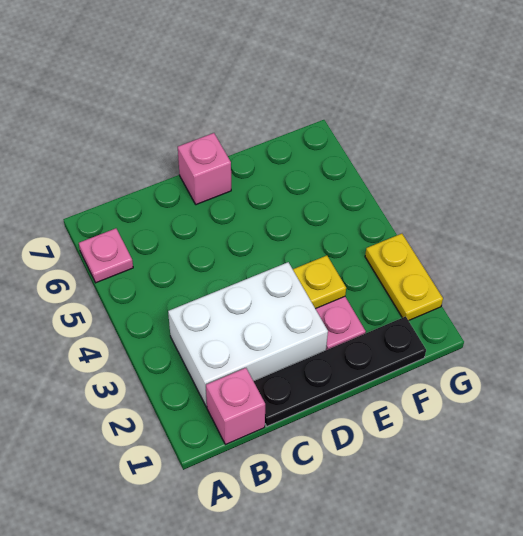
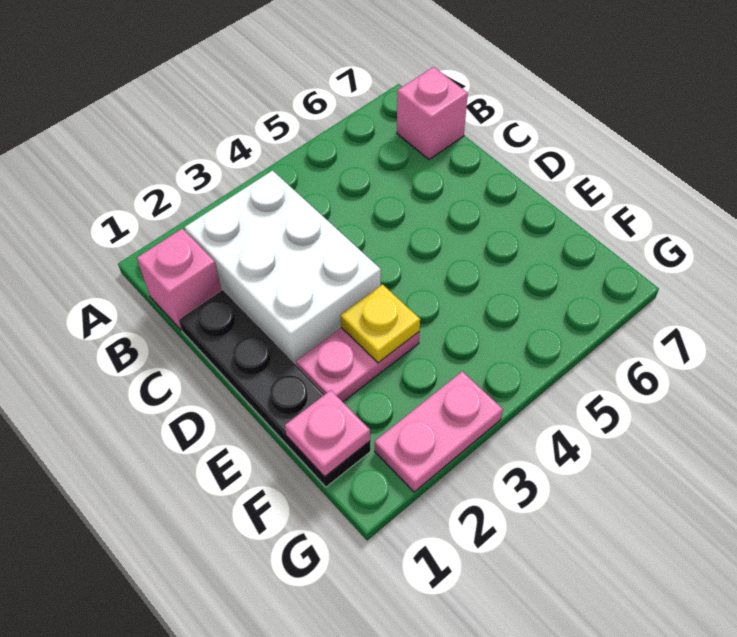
pink plate A6 level 1 -> pink plate F1 level 2
pink brick D7 level 1 -> pink brick B7 level 1
yellow plate G2:G3 level 1 -> pink plate G2:G3 level 1

